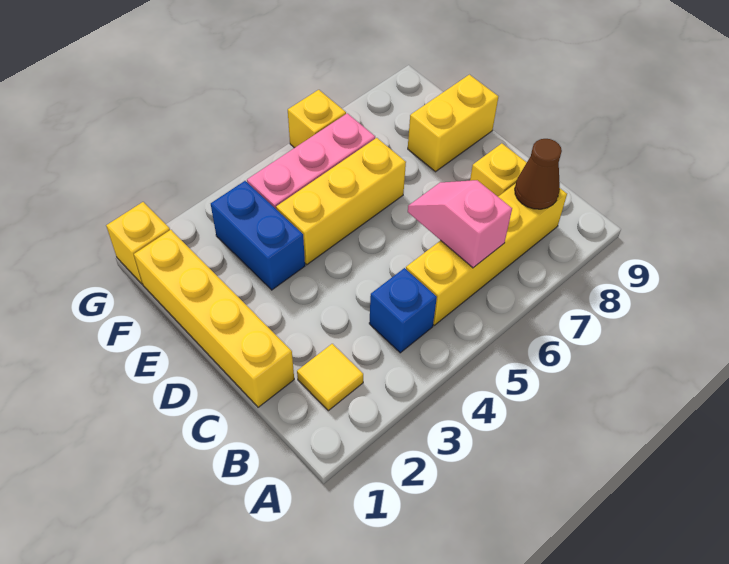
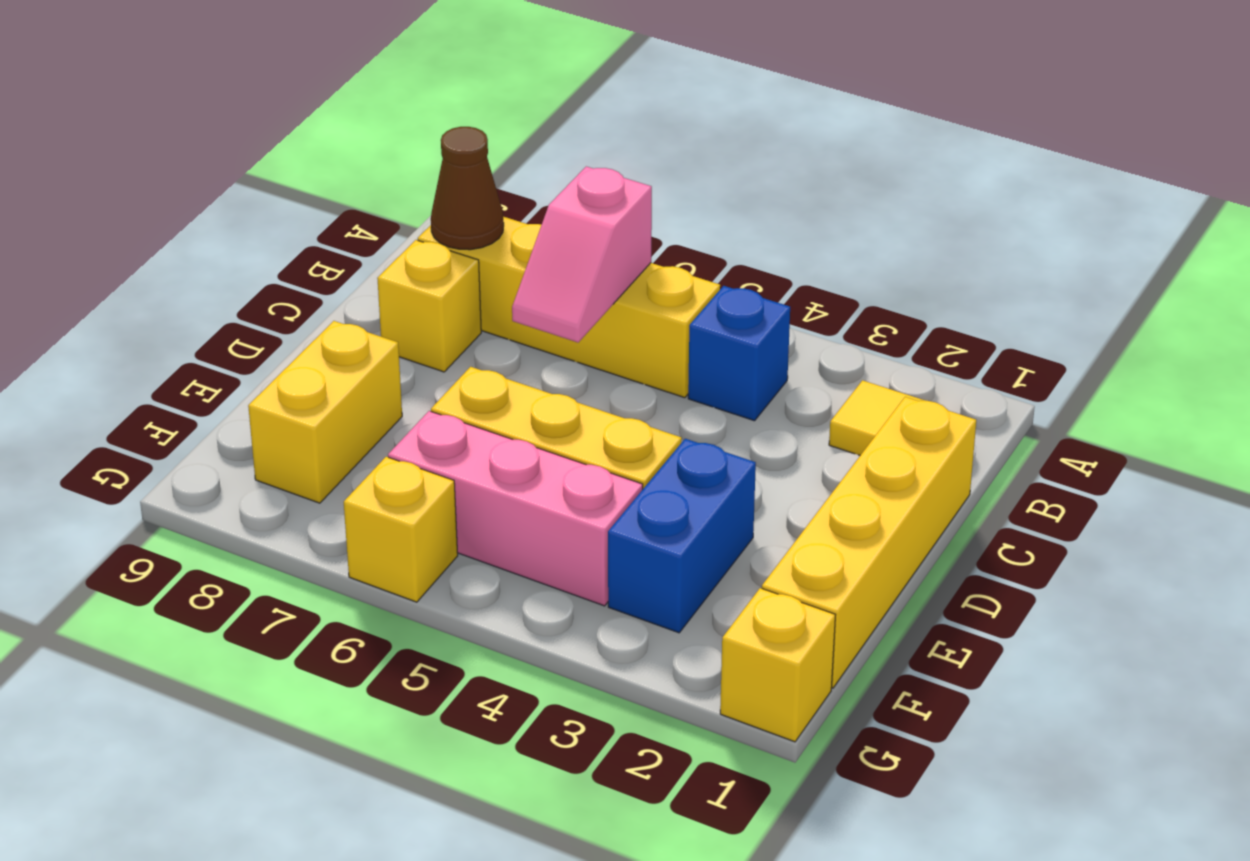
yellow brick E8:E9 level 1 -> yellow brick E8:F8 level 1

